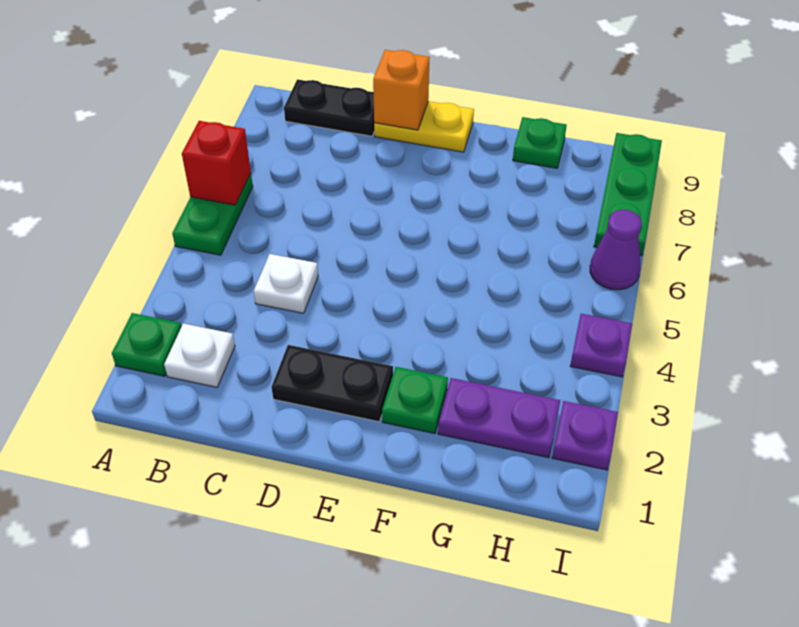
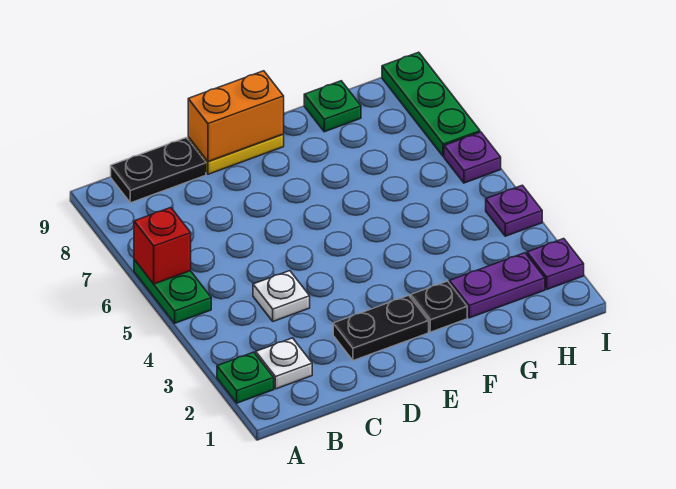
orange brick D9 level 2 -> orange brick D9:E9 level 2
green plate F2 level 1 -> black plate F2 level 1
purple cone I6 level 1 -> purple plate I6 level 1

